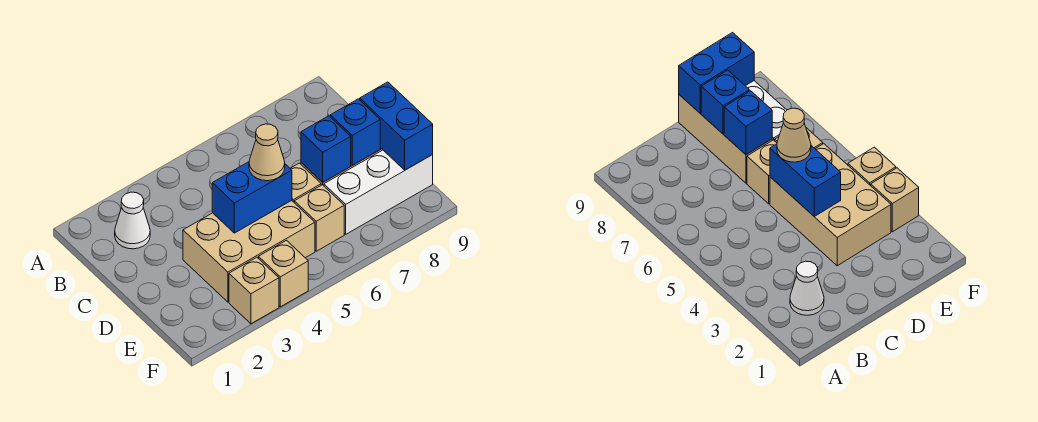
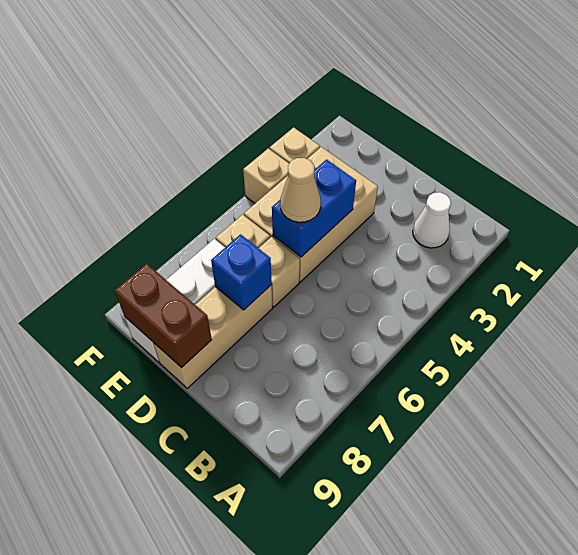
blue brick D8 level 2 -> none
blue brick D9:E9 level 2 -> brown brick D9:E9 level 2

